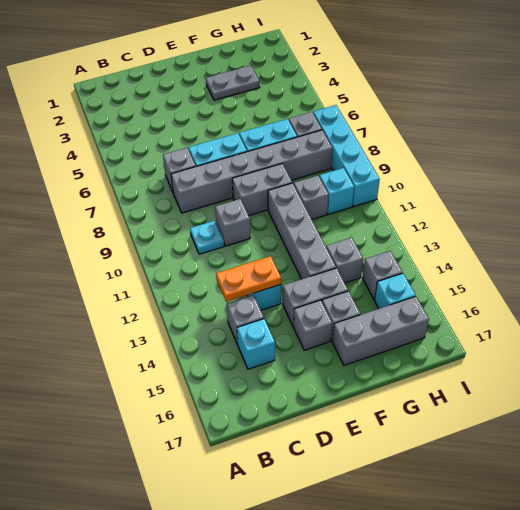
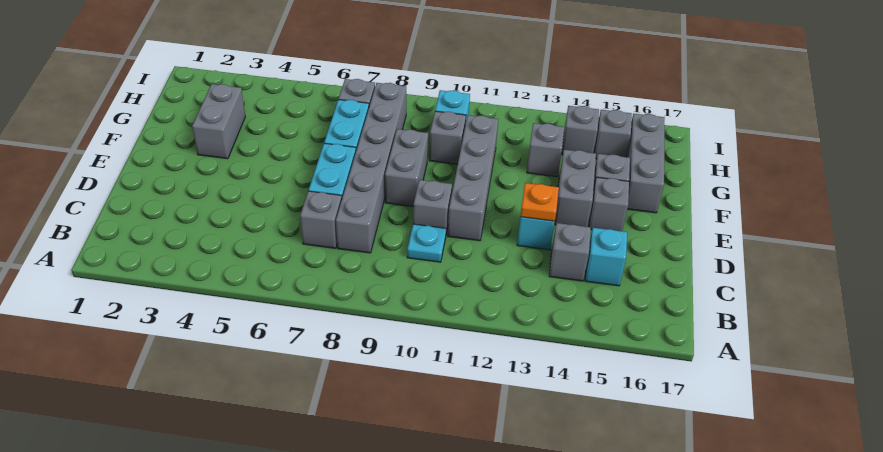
orange plate C13:D13 level 2 -> orange plate D13 level 2
grey plate F3:G3 level 1 -> grey brick F3:G3 level 1
grey brick F10:F13 level 1 -> grey brick D11:G11 level 1
cyan brick H15 level 1 -> grey brick H15 level 1
cyan brick I7:I10 level 1 -> none

